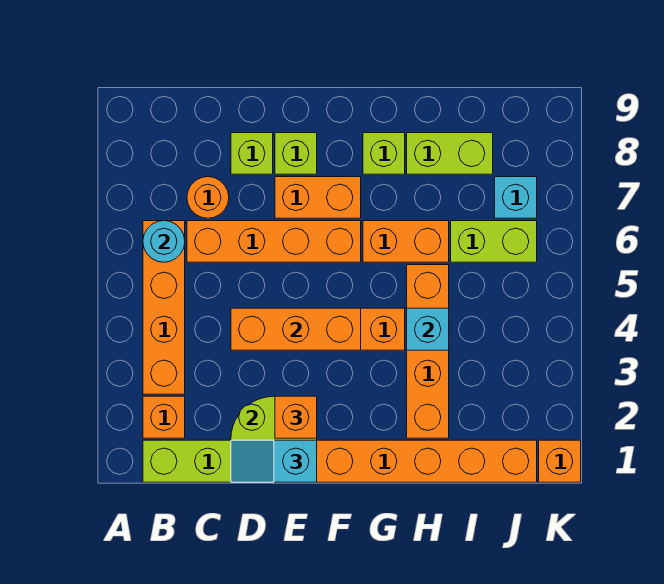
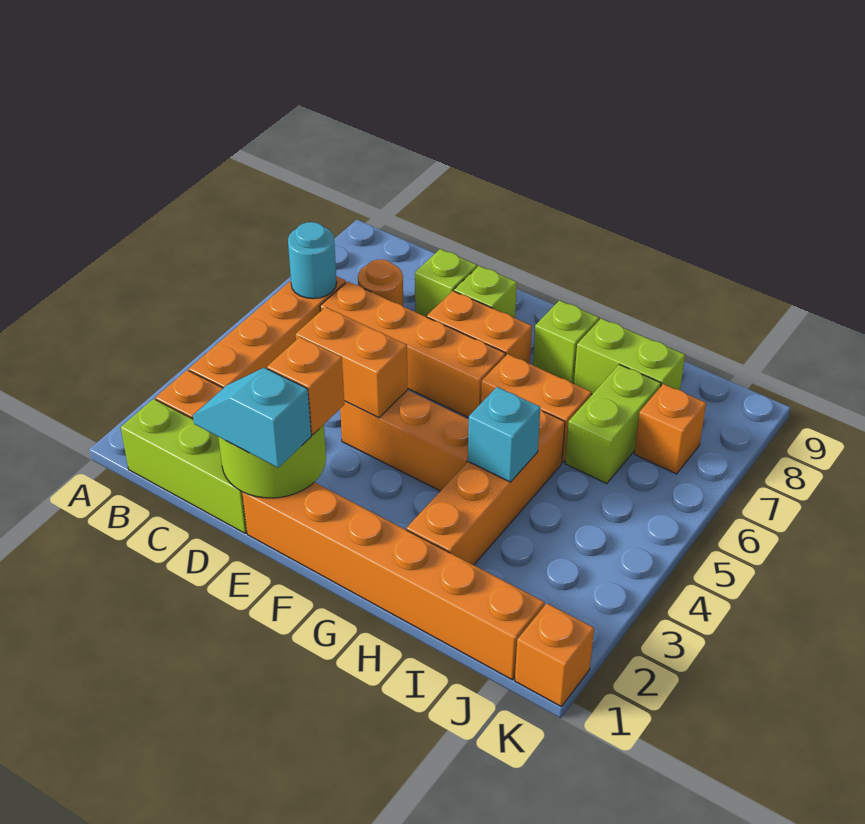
orange brick D4:F4 level 2 -> orange brick D4:E4 level 2
lime brick I6:J6 level 1 -> lime brick I6:I7 level 1
cyan brick J7 level 1 -> orange brick J7 level 1

